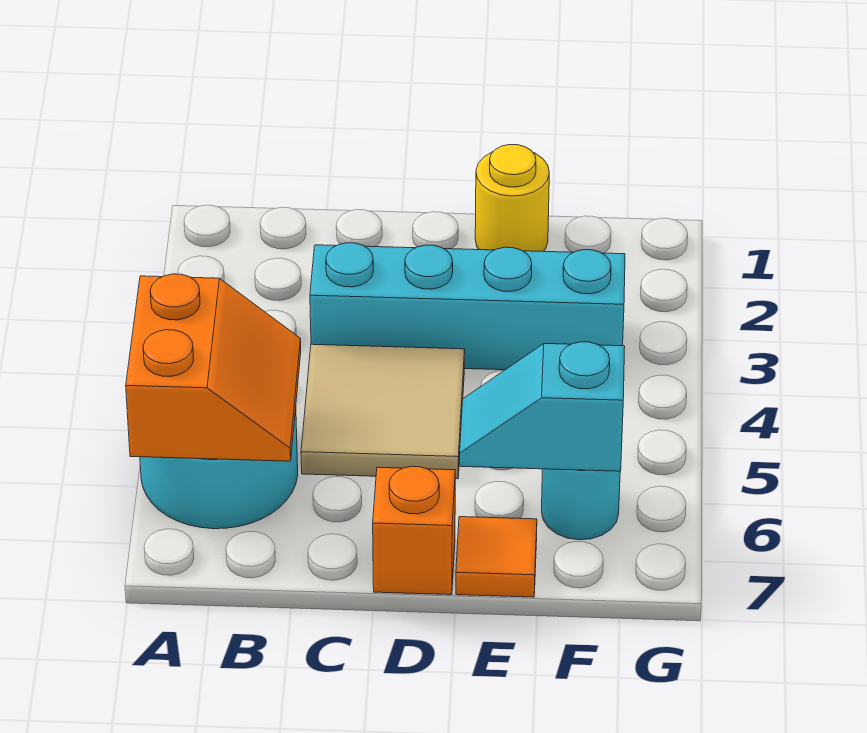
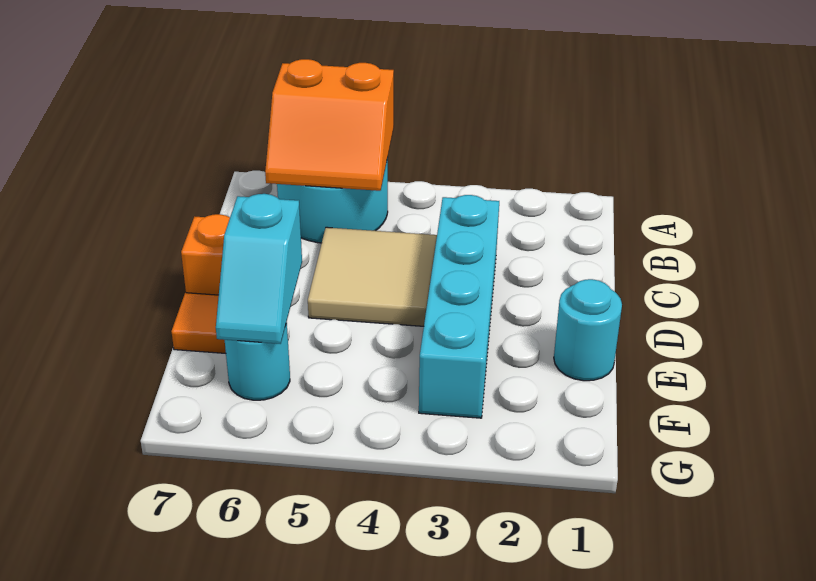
yellow round brick E1 level 1 -> cyan round brick E1 level 1
cyan slope E6:F6 level 2 top F -> cyan slope E6:F6 level 2 top E

